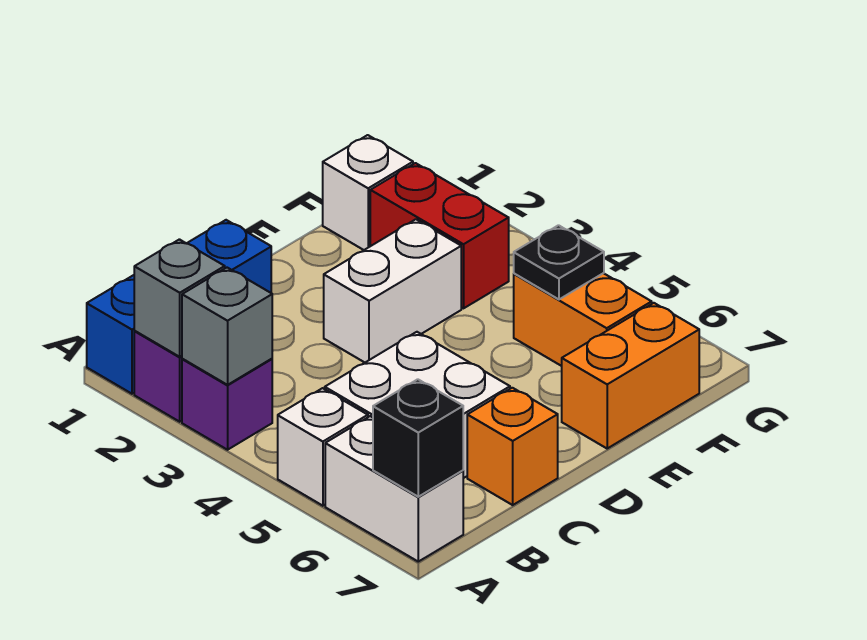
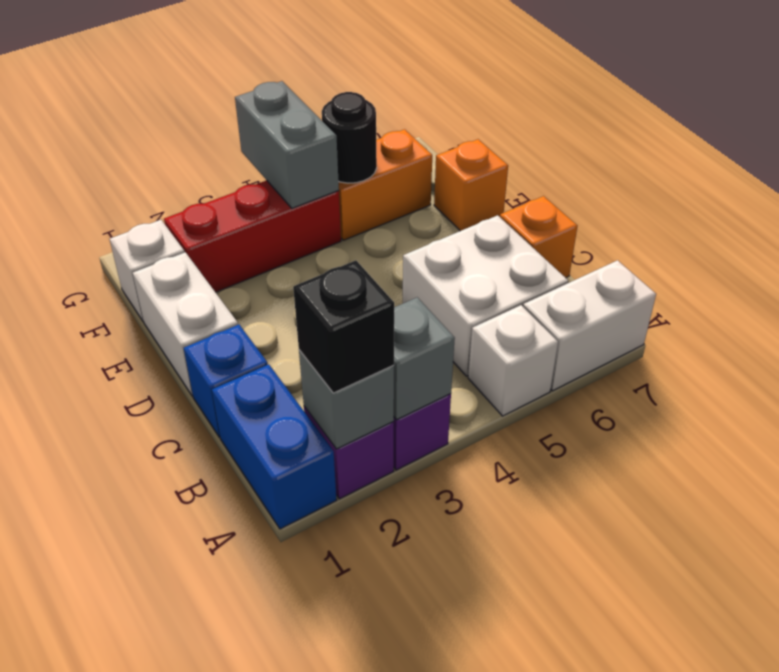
black brick A7 level 2 -> black brick A2 level 3
white brick D3:E3 level 1 -> white brick D1:E1 level 1
orange brick E7:F7 level 1 -> orange brick E7 level 1
red brick F2:F3 level 1 -> red brick F2:F4 level 1
none -> grey brick F4:G4 level 2
black plate F5 level 2 -> black round brick F5 level 2

